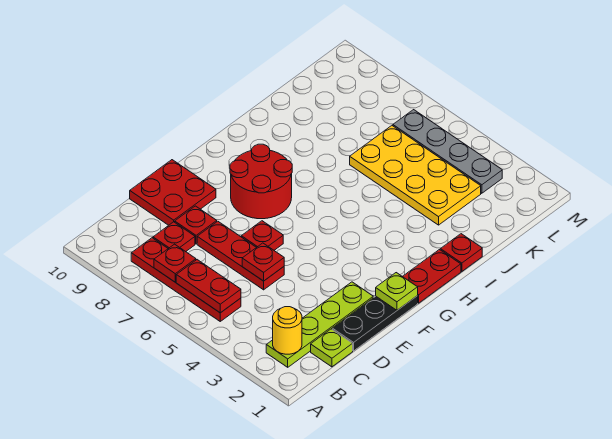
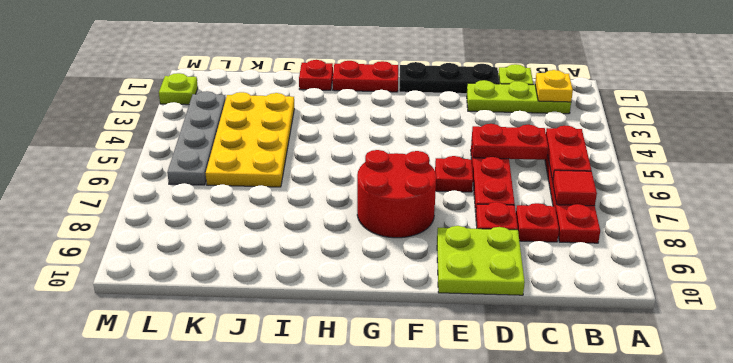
lime plate B2:E2 level 1 -> lime plate B2:D2 level 1
yellow round brick B2 level 2 -> yellow plate B2 level 2
red plate B7 level 2 -> red tile B7 level 2
red plate D5 level 2 -> red plate C5:D5 level 2
red plate D9:E10 level 1 -> lime plate D9:E10 level 1
lime plate F1 level 2 -> lime plate M2 level 1

